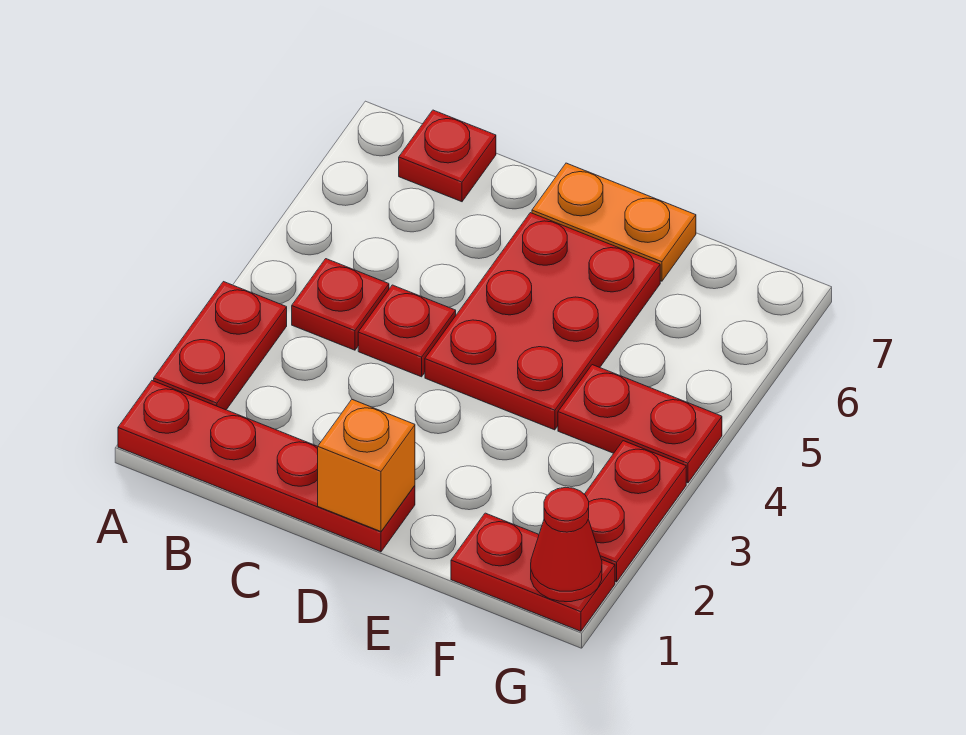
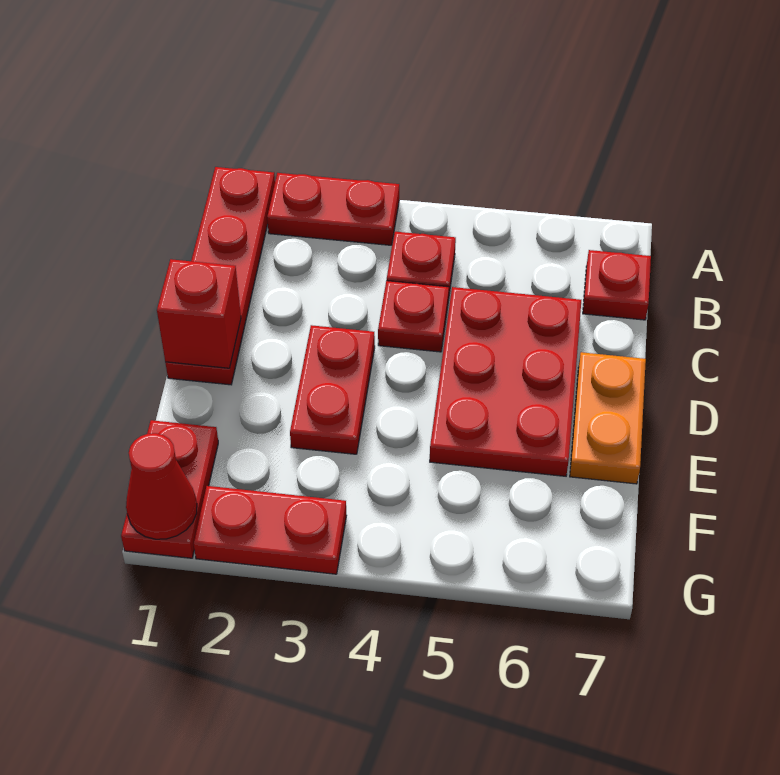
orange brick D1 level 2 -> red brick D1 level 2
red plate D4:E6 level 1 -> red plate C5:E6 level 1
red plate F4:G4 level 1 -> red plate D3:E3 level 1

